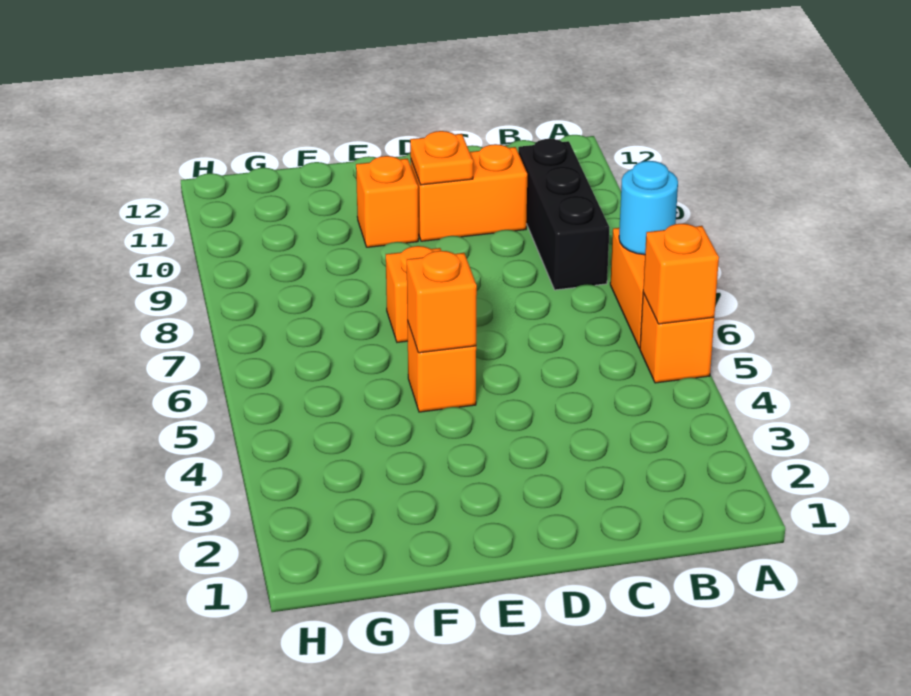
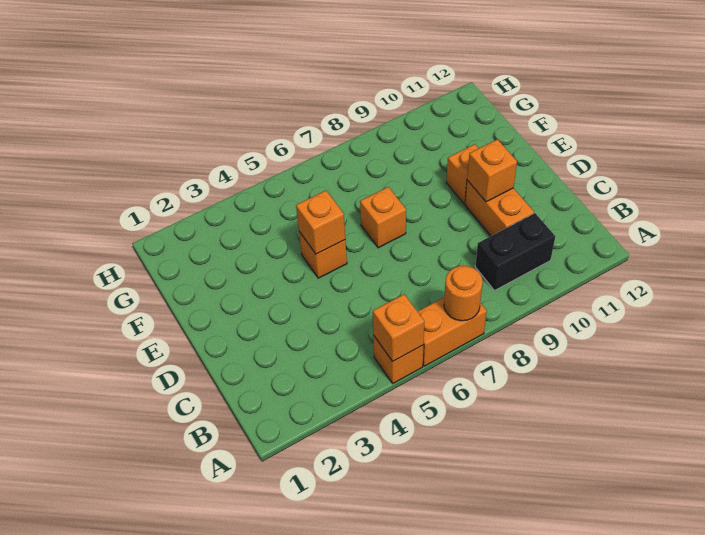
cyan round brick A7 level 2 -> orange round brick A7 level 2
black brick B8:B10 level 1 -> black brick B9:B10 level 1
orange plate D10 level 2 -> orange brick D10 level 2

